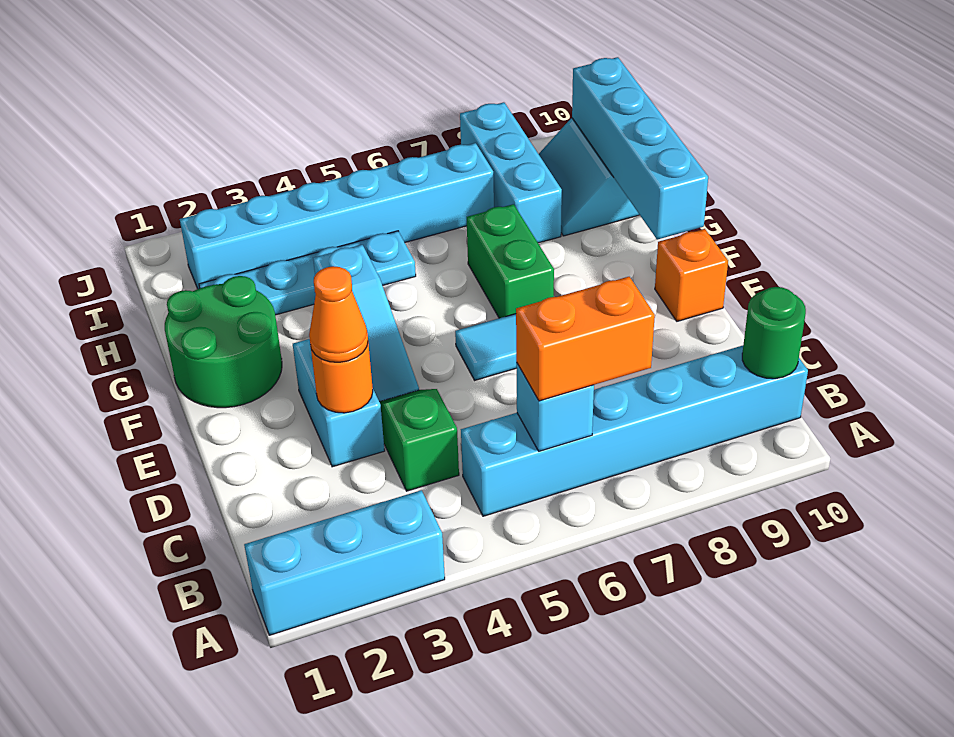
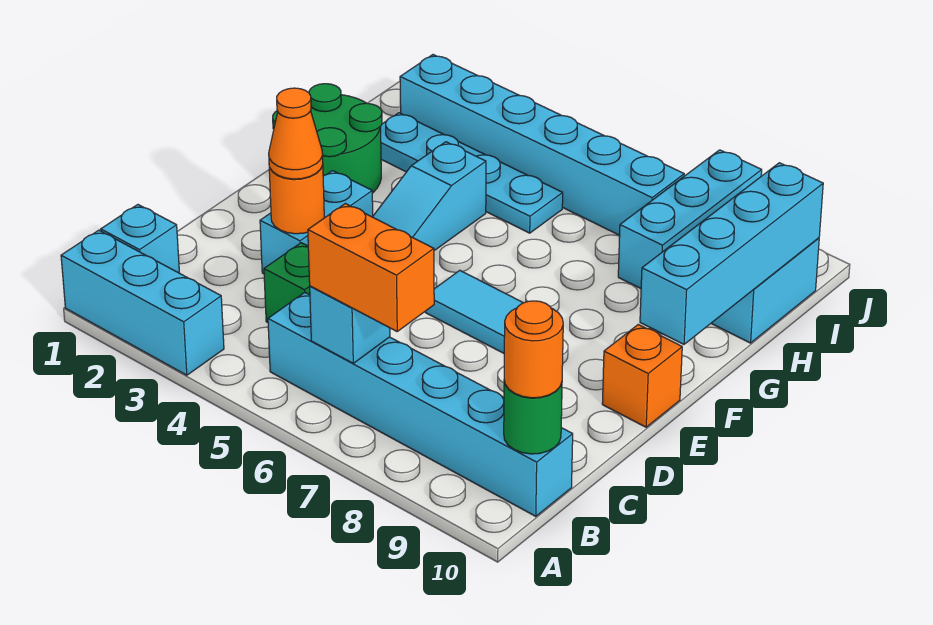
none -> cyan brick B1 level 1
none -> orange round brick B10 level 3
green brick F7:G7 level 1 -> none

